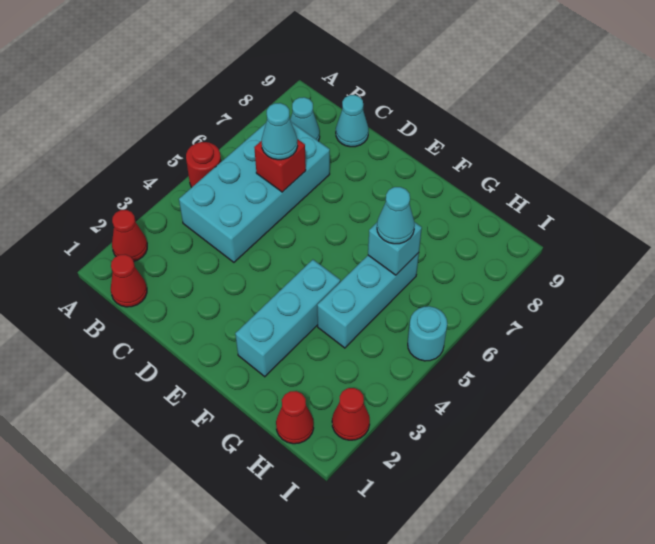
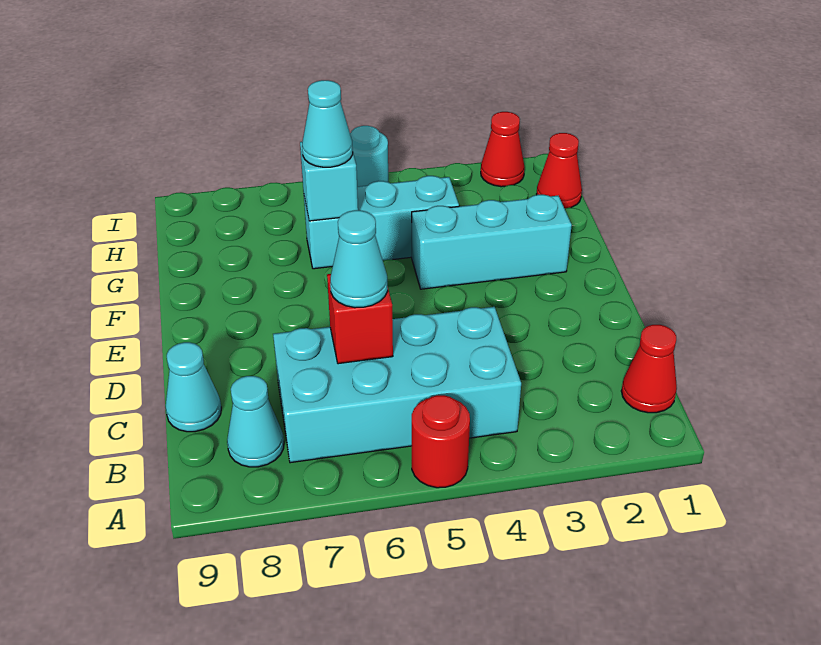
red cone A2 level 1 -> none

